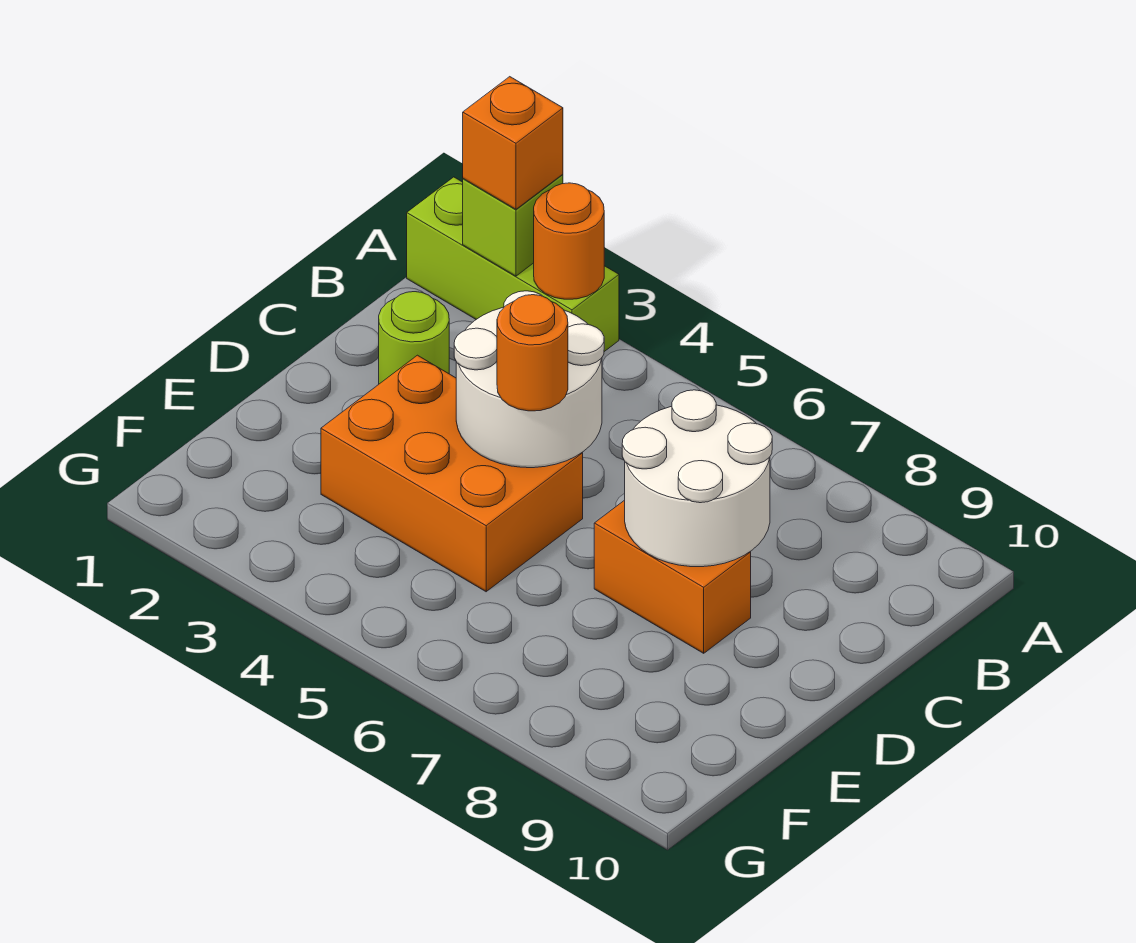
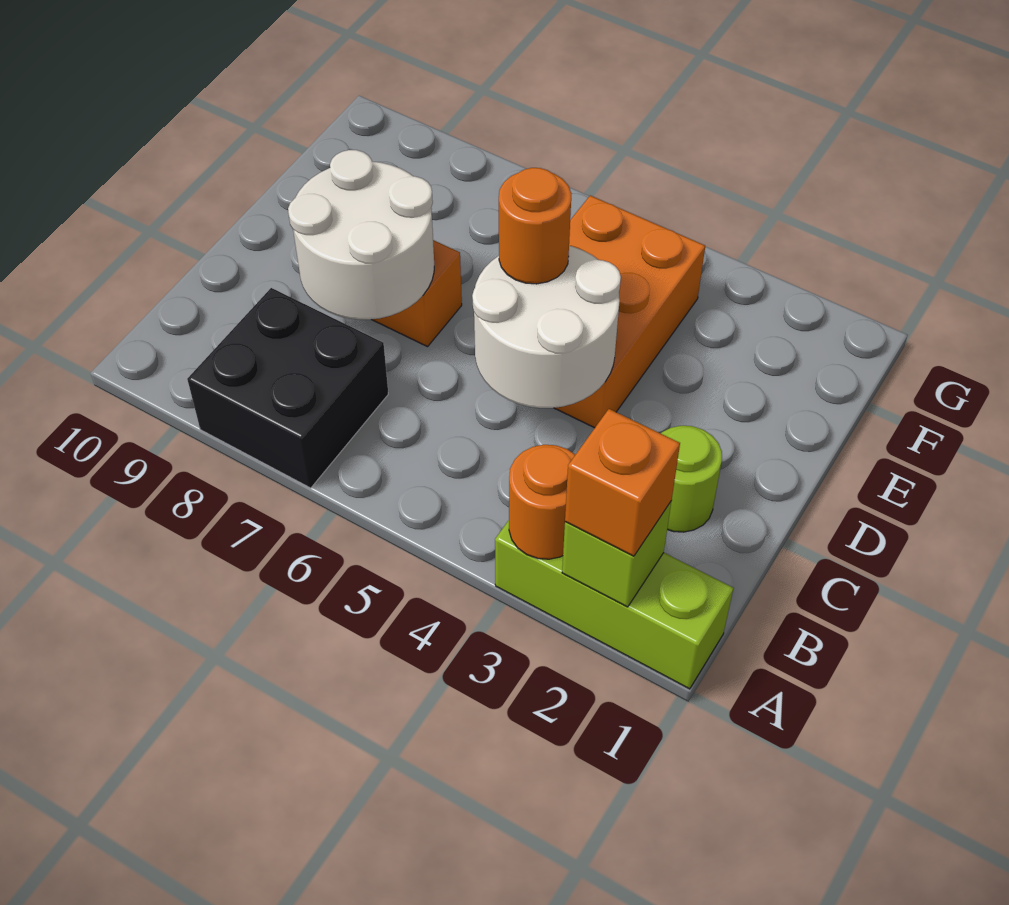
none -> black brick A7:B8 level 1
orange brick D3:E5 level 1 -> orange brick D4:F5 level 1

